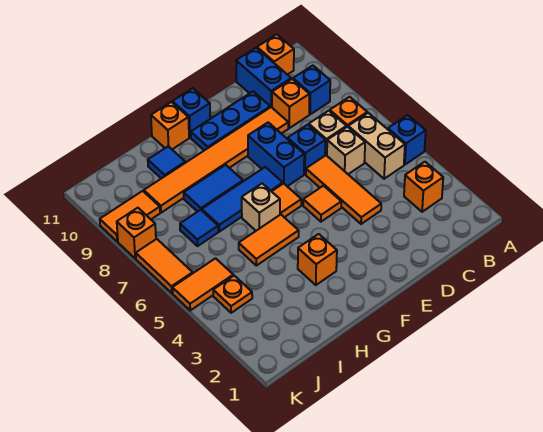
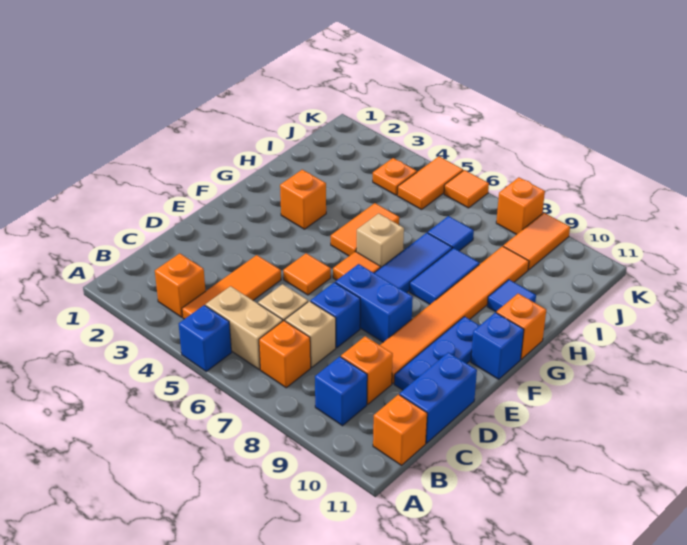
blue brick C10:C11 level 1 -> blue brick C11:D11 level 1
orange tile D4:D6 level 1 -> orange tile B4:D4 level 1
orange tile K6:K7 level 1 -> orange tile K6 level 1

